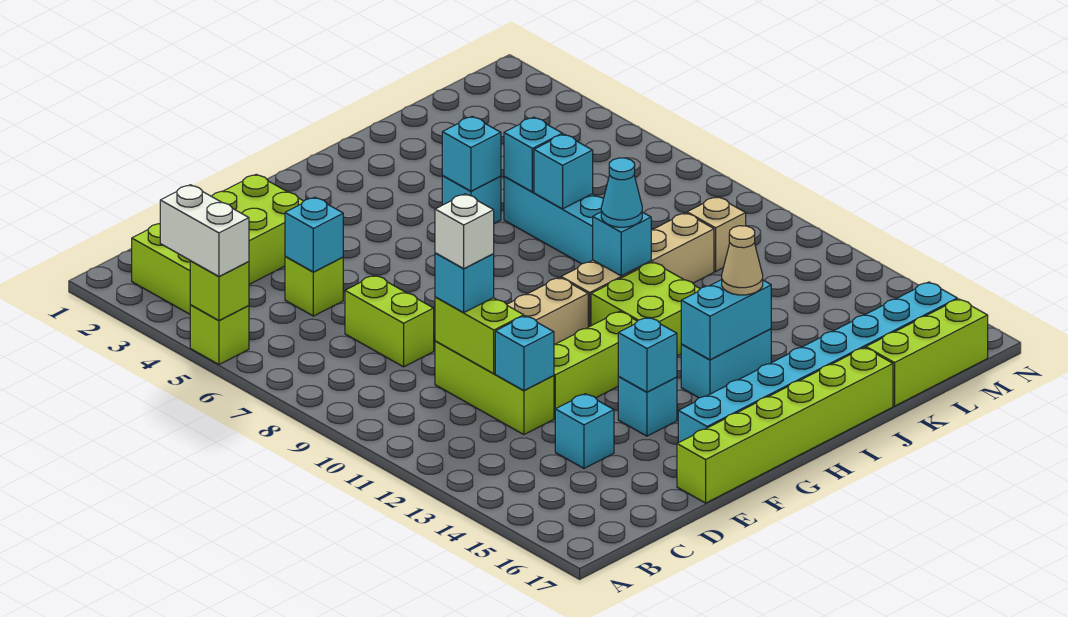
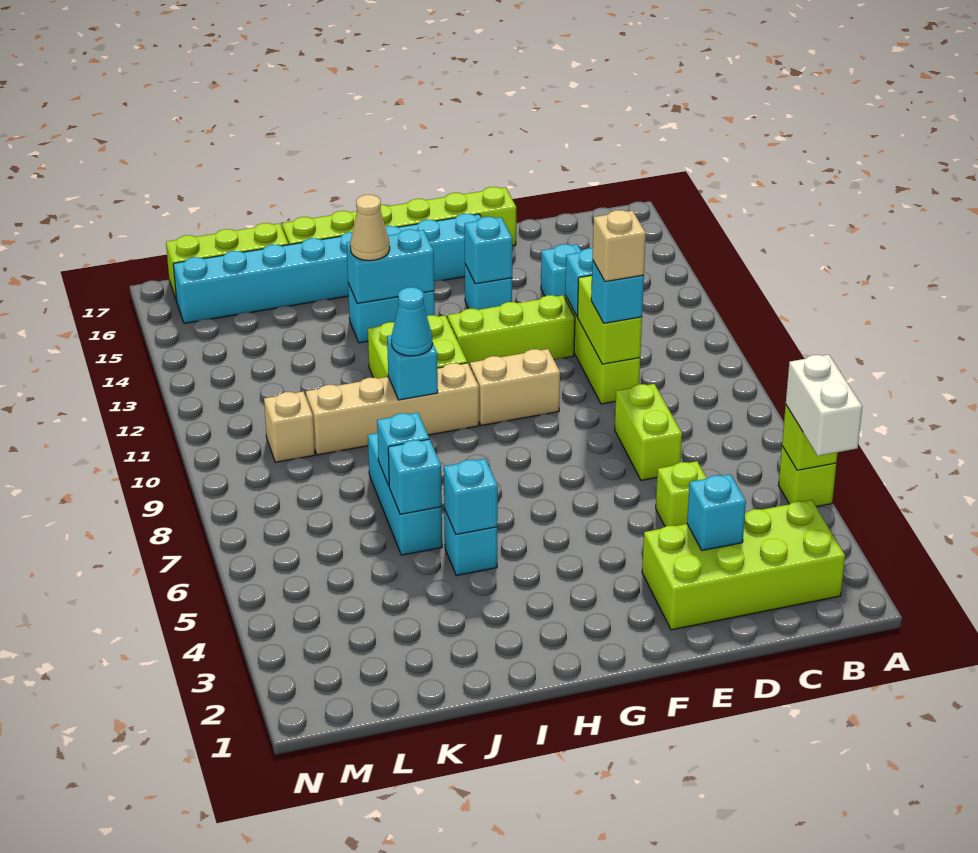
cyan brick D5 level 2 -> cyan brick D3 level 2
white brick D10 level 4 -> tan brick D10 level 4

